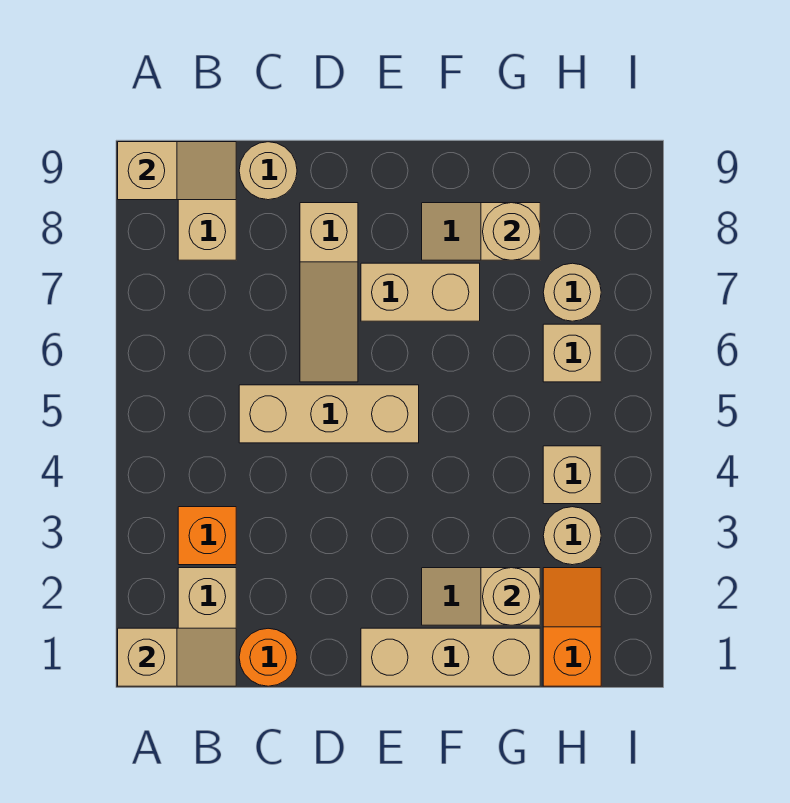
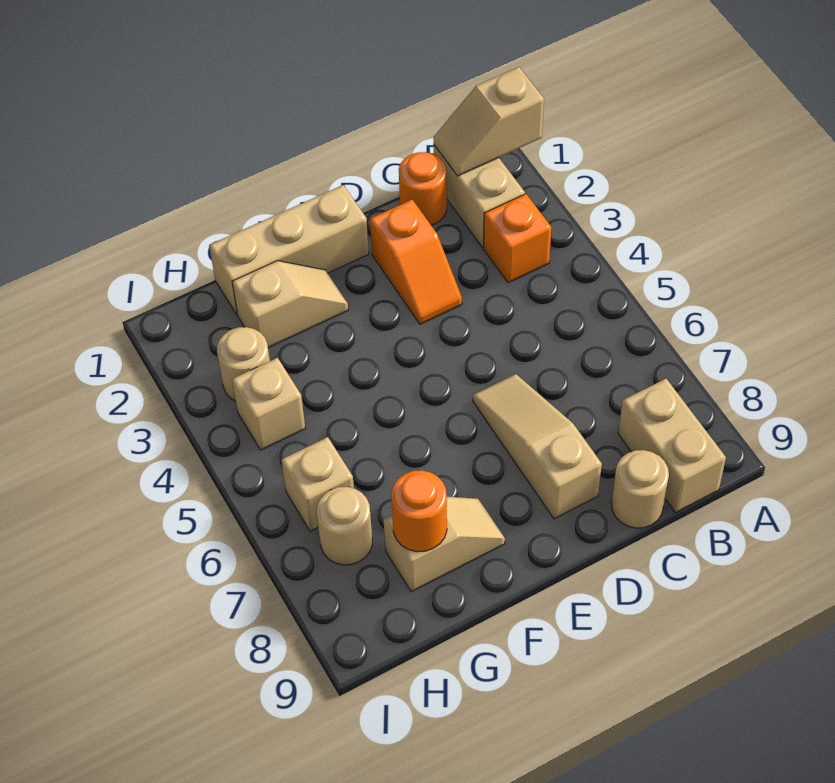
tan slope A9:B9 level 2 top A -> none
tan brick C5:E5 level 1 -> none
tan brick E7:F7 level 1 -> none
tan round brick G2 level 2 -> none
tan round brick G8 level 2 -> orange round brick G8 level 2
orange slope H1:H2 level 1 top 1 -> orange slope D2:D3 level 1 top 2

